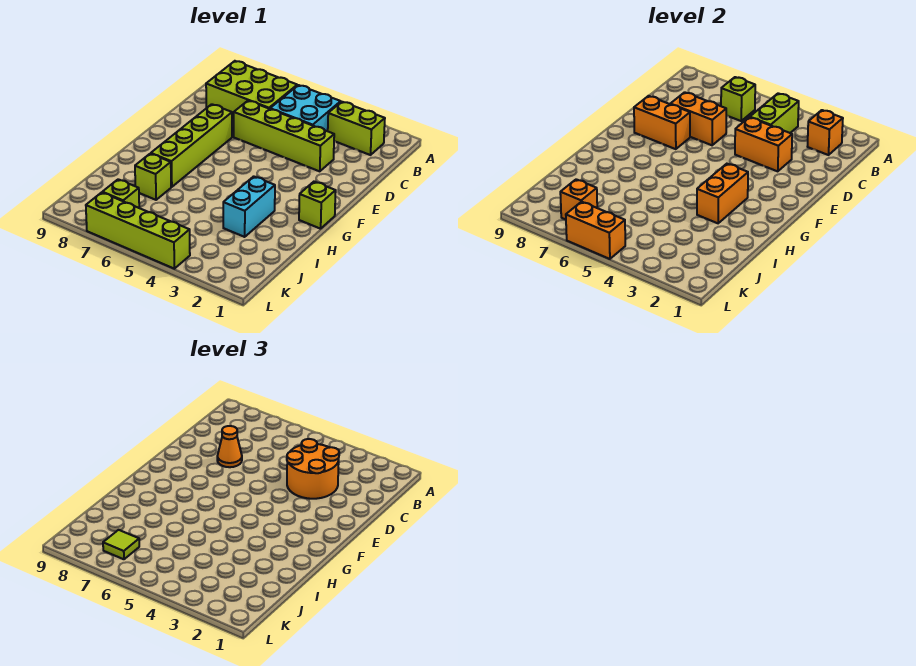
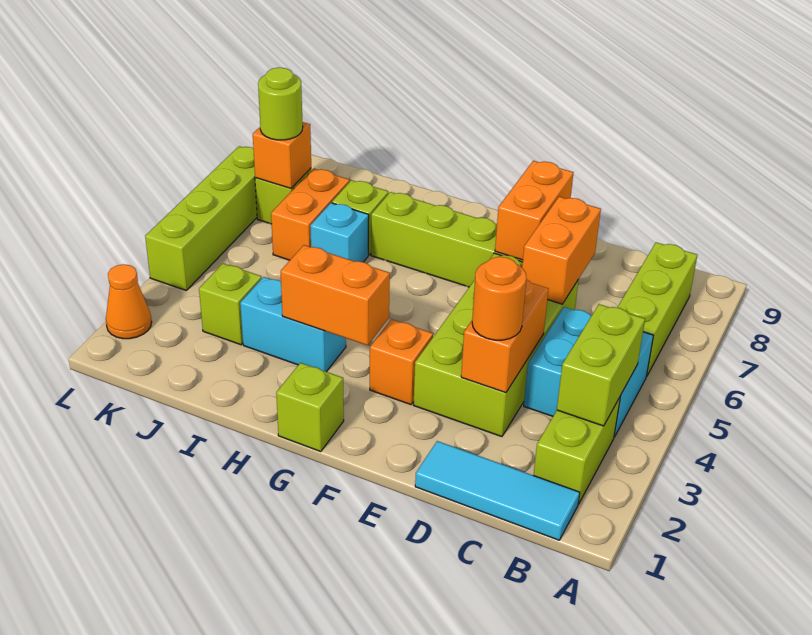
none -> cyan tile B1:D1 level 1
orange brick B2 level 2 -> orange brick F3 level 1
lime brick B4:C4 level 2 -> lime brick B3:B4 level 2
lime brick B6:C8 level 1 -> lime brick B6:B8 level 1
lime brick B6 level 2 -> lime brick J3 level 1
orange round brick C3:D4 level 3 -> orange round brick D3 level 3
lime brick D3:D6 level 1 -> lime brick D3:E6 level 1
orange cone D7 level 3 -> orange cone L2 level 1
none -> cyan brick I6 level 1
lime tile K7 level 3 -> lime round brick K7 level 3
orange brick L5:L6 level 2 -> orange brick J6:J7 level 1

